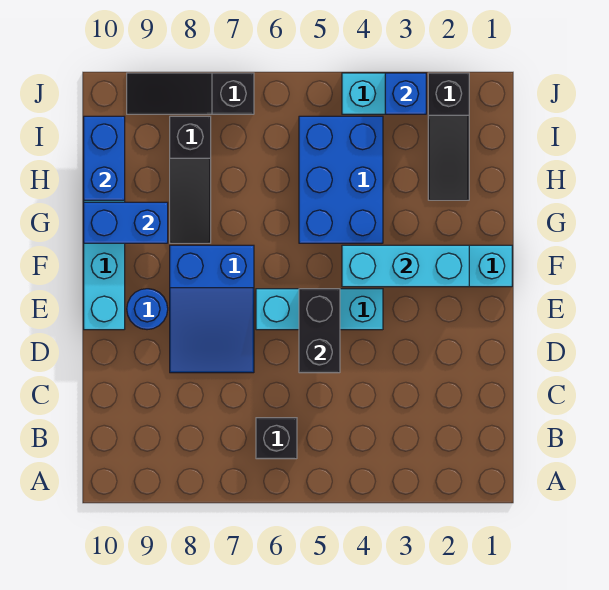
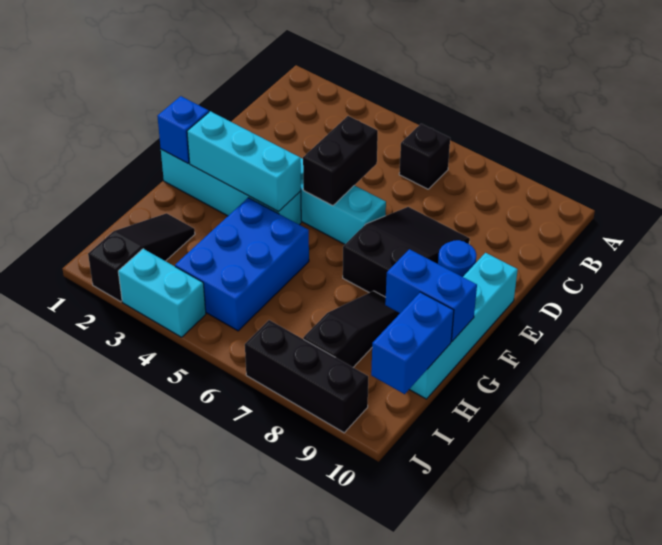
blue slope D7:F8 level 1 top F -> black slope D7:F8 level 1 top F
blue brick J3 level 2 -> blue brick F1 level 2
black slope J7:J9 level 1 top 7 -> black brick J7:J9 level 1

